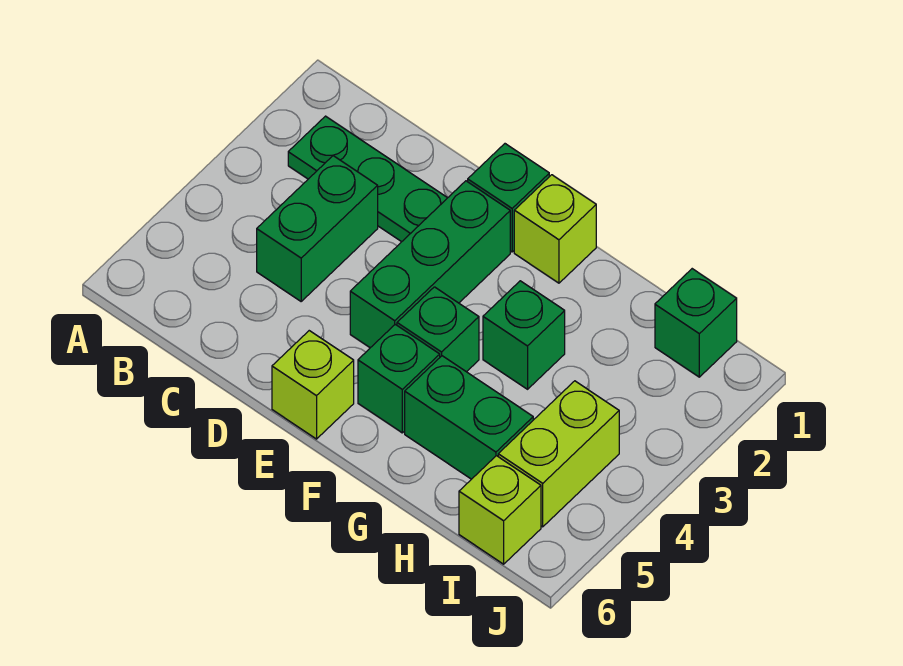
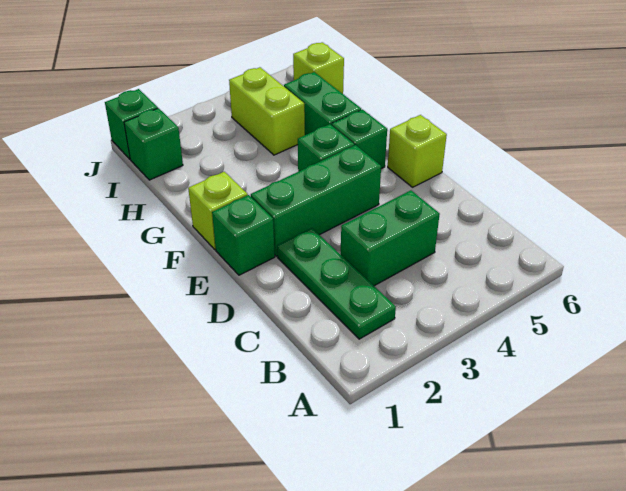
green brick G3 level 1 -> green brick J1 level 1
lime brick I4:I5 level 1 -> lime brick H4:I4 level 1

